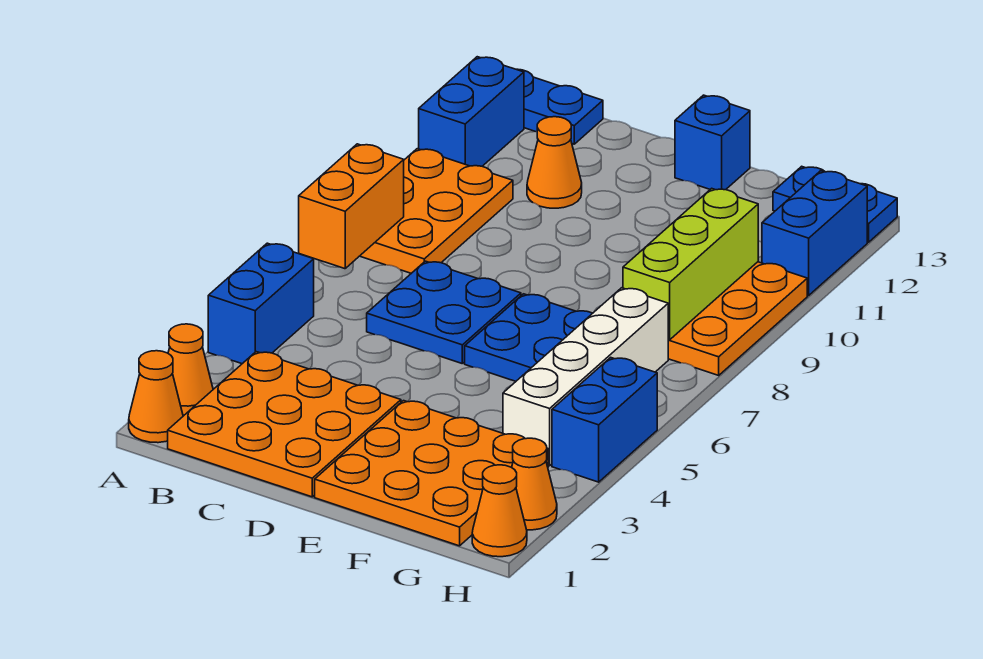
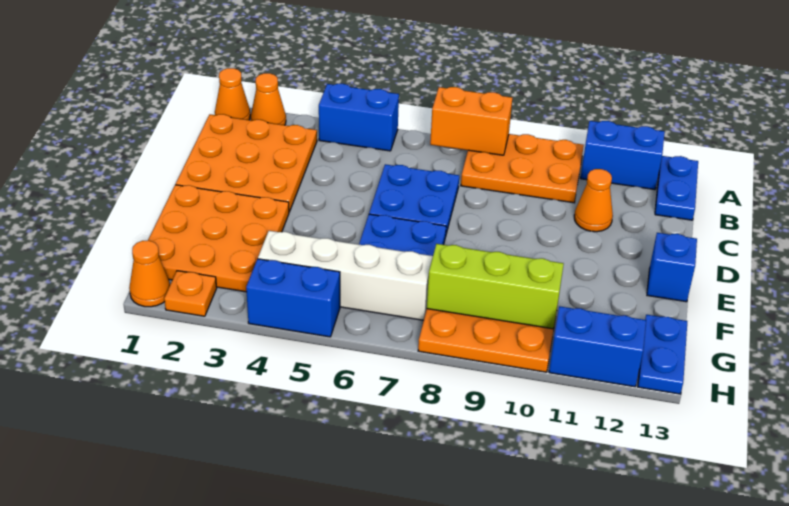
orange cone H2 level 1 -> orange plate H2 level 1

